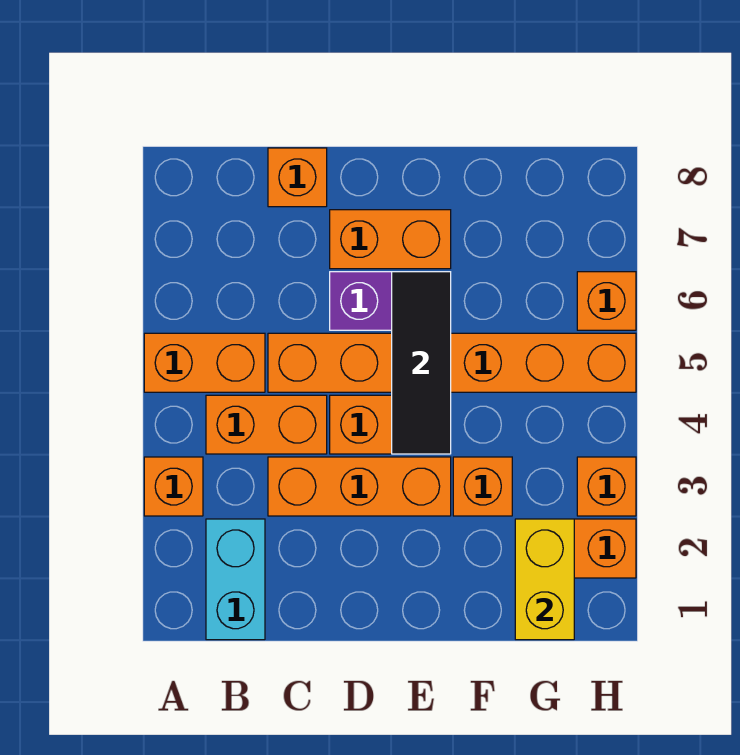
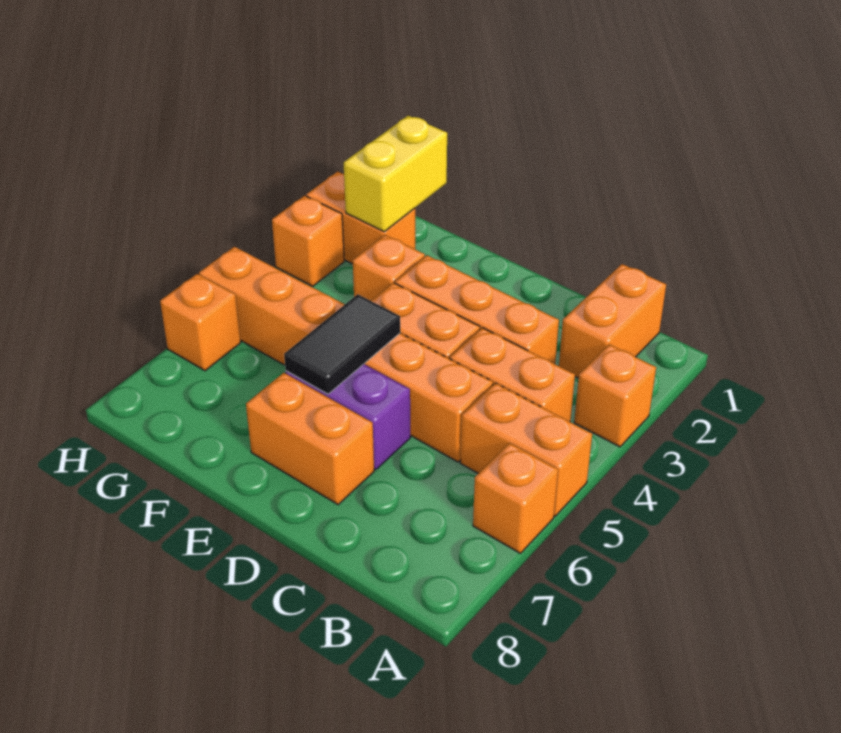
cyan brick B1:B2 level 1 -> orange brick B1:B2 level 1
orange brick C8 level 1 -> orange brick A6 level 1
black tile E4:E6 level 2 -> black tile E5:E6 level 2

